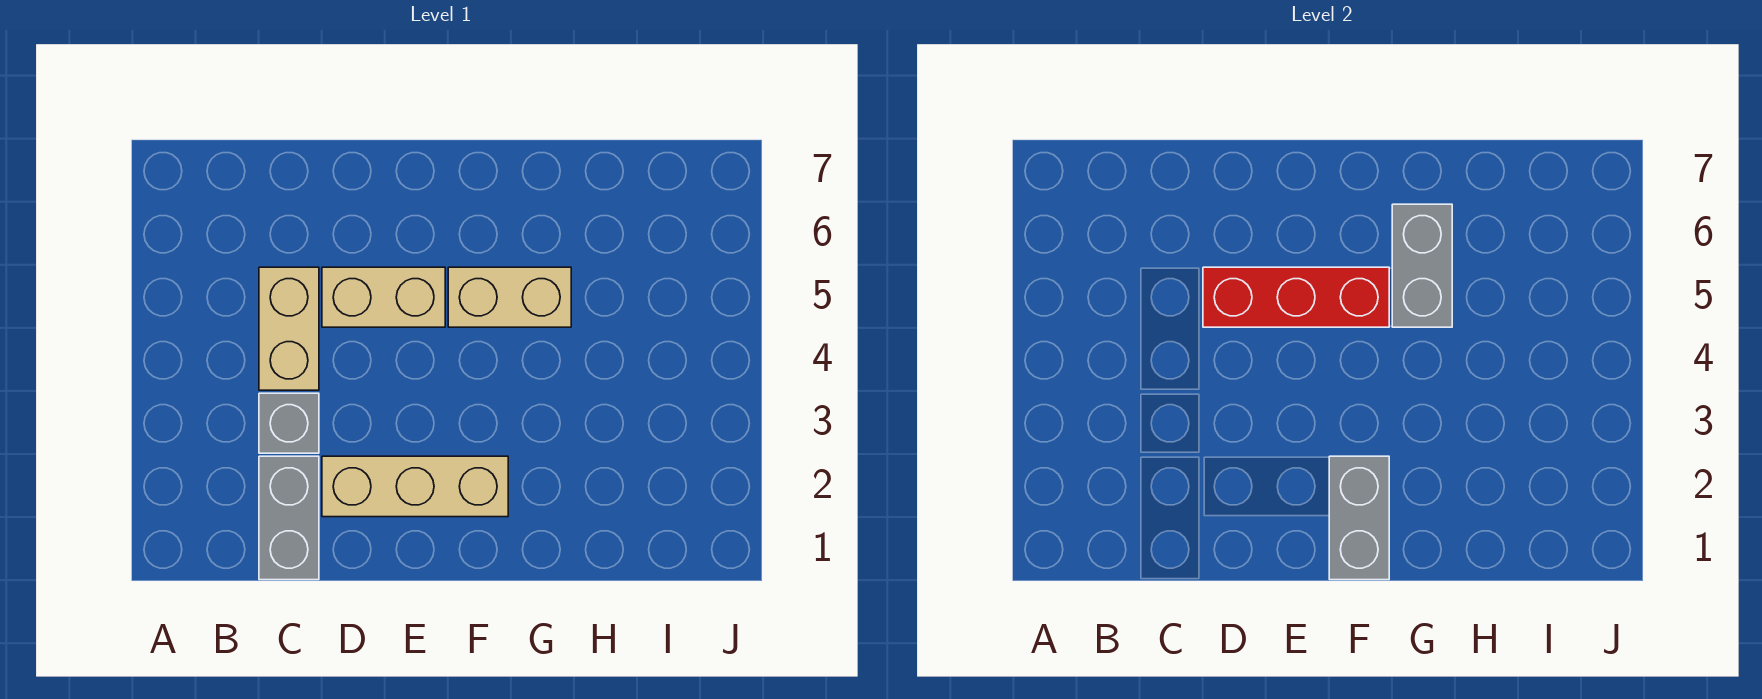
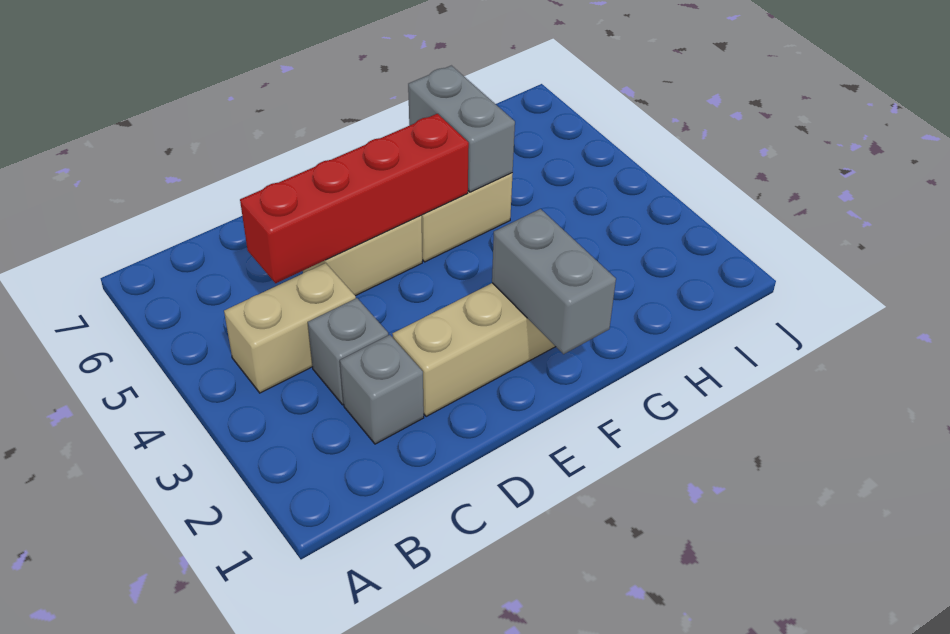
grey brick C1:C2 level 1 -> grey brick C2 level 1
tan brick C4:C5 level 1 -> tan brick B4:C4 level 1
red brick D5:F5 level 2 -> red brick C5:F5 level 2

